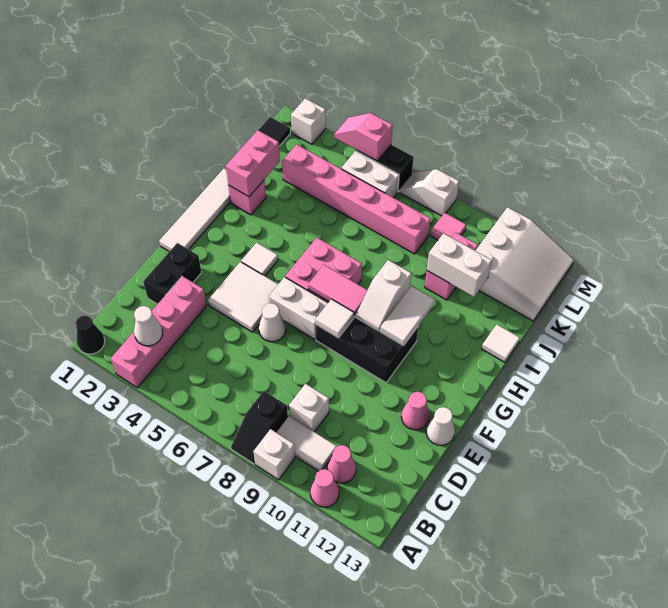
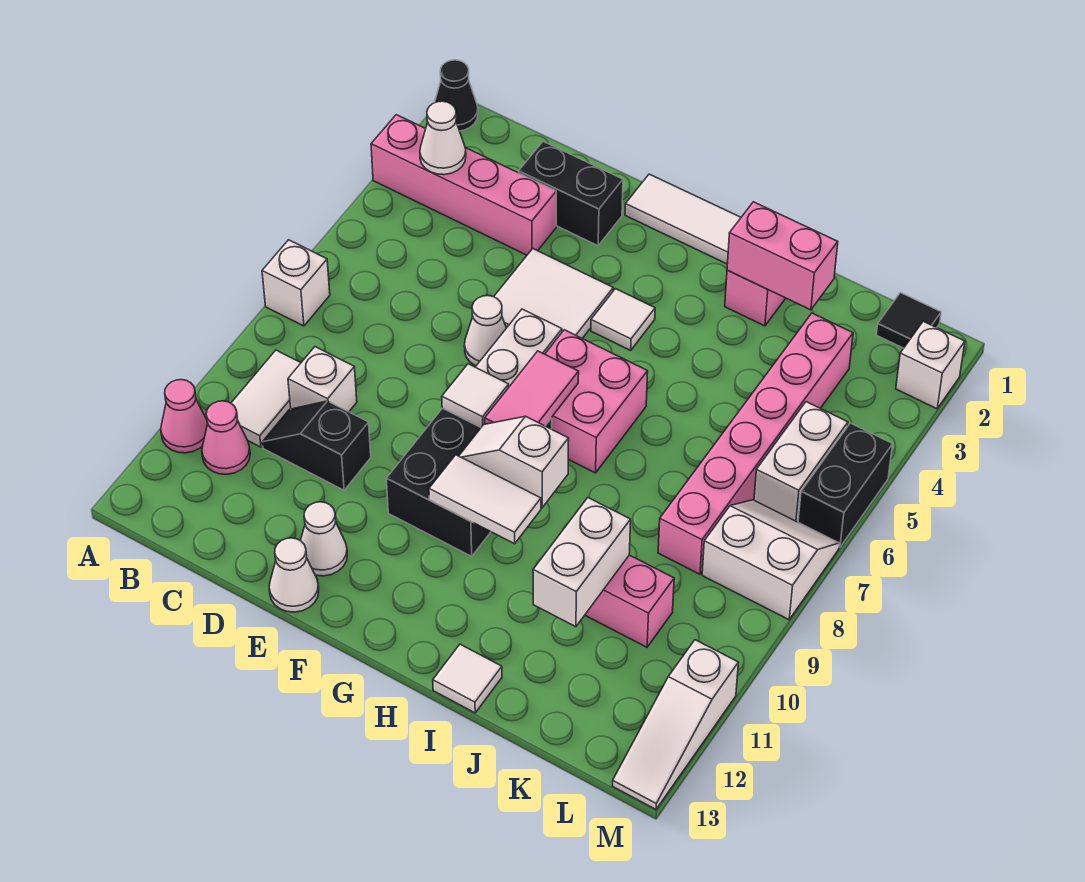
black slope A8:B8 level 1 top B -> black slope C10:D10 level 1 top D
white brick A9 level 1 -> white brick A7 level 1
pink cone E12 level 1 -> white cone E12 level 1
white slope K11:M13 level 1 top 11 -> white slope M11:M13 level 1 top 11
pink tile L9 level 1 -> none
pink slope M4:M5 level 2 top 5 -> none
white slope M7:M8 level 1 top 8 -> white slope L7:M8 level 1 top 8

